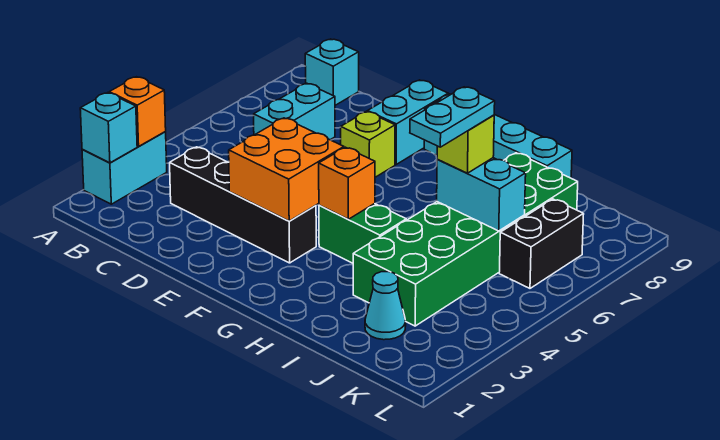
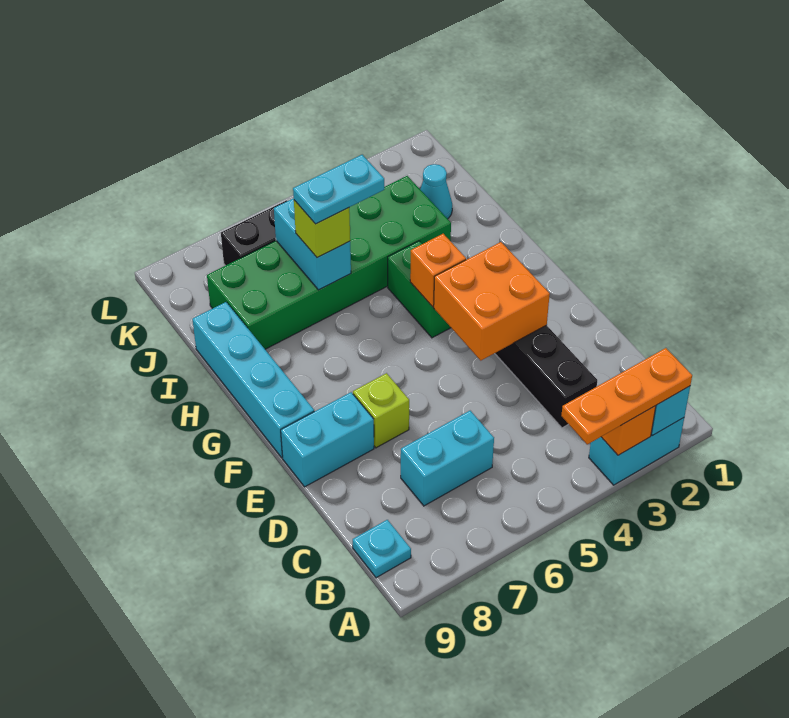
none -> orange plate A2:A4 level 3
cyan brick B9 level 1 -> cyan plate B9 level 1

